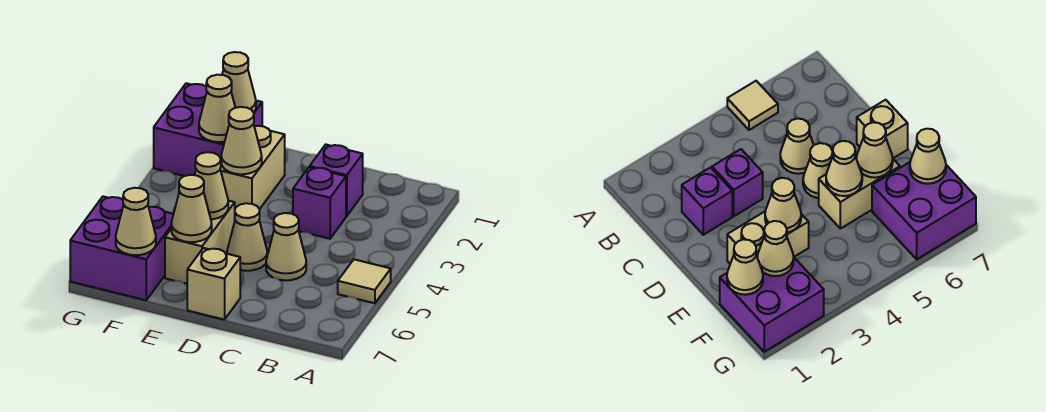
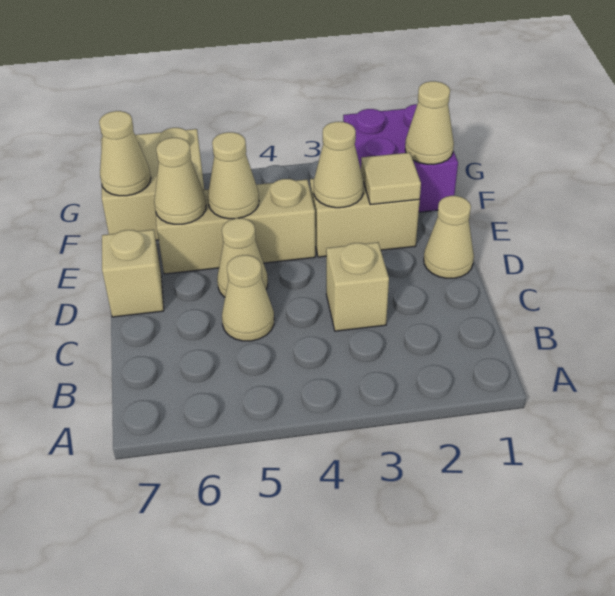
tan tile A5 level 1 -> tan tile E2 level 2
purple brick C2 level 1 -> none
purple brick C3 level 1 -> tan brick C3 level 1
tan brick E5:E6 level 1 -> tan brick E4:E6 level 1
tan cone F2 level 2 -> tan cone D1 level 1
purple brick F6:G7 level 1 -> tan brick F6:G7 level 1

